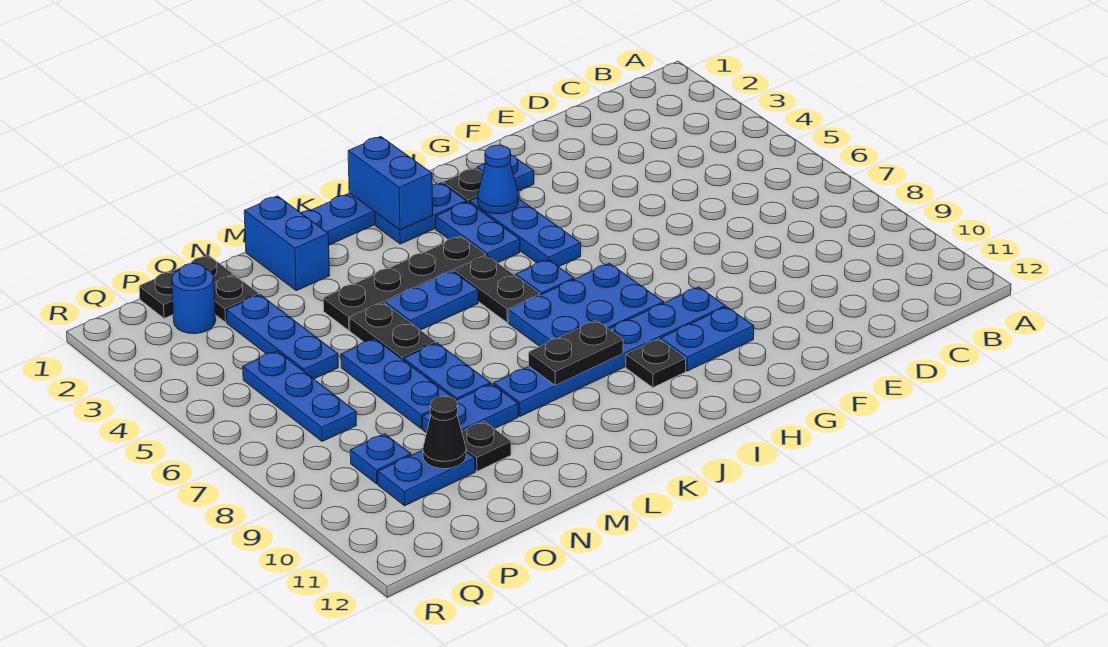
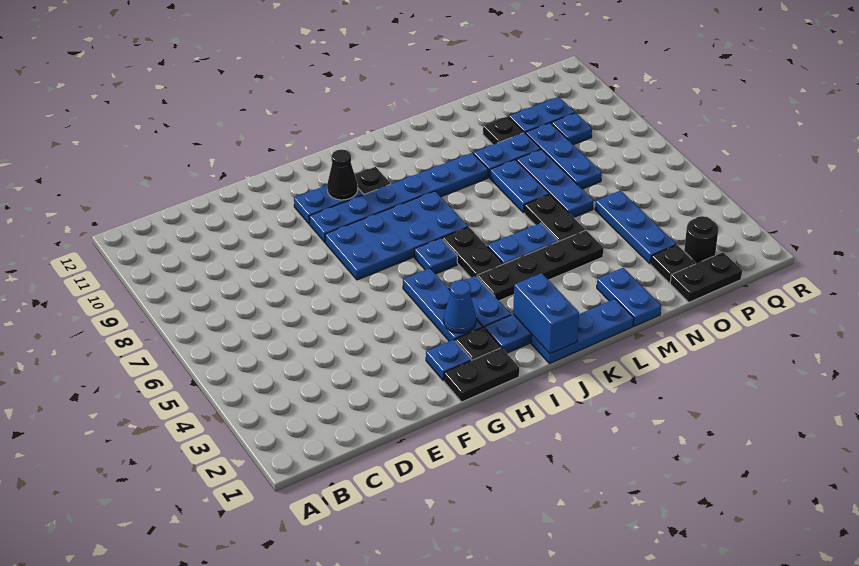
blue plate H7:J8 level 1 -> blue plate G7:J8 level 1
black plate J9:K9 level 2 -> black plate G1:H1 level 1
blue brick M1:M2 level 1 -> blue plate M1:M2 level 1
black cone O10 level 2 -> black cone H10 level 2
blue round brick P2 level 1 -> black round brick P2 level 1
blue plate P5:P7 level 1 -> blue plate O7:O9 level 1

